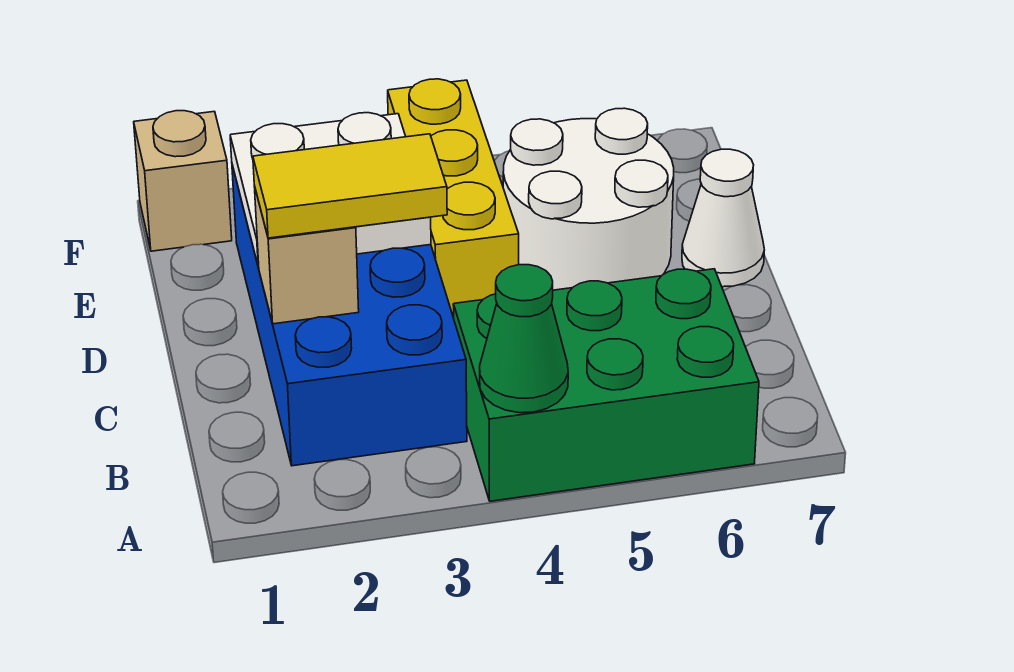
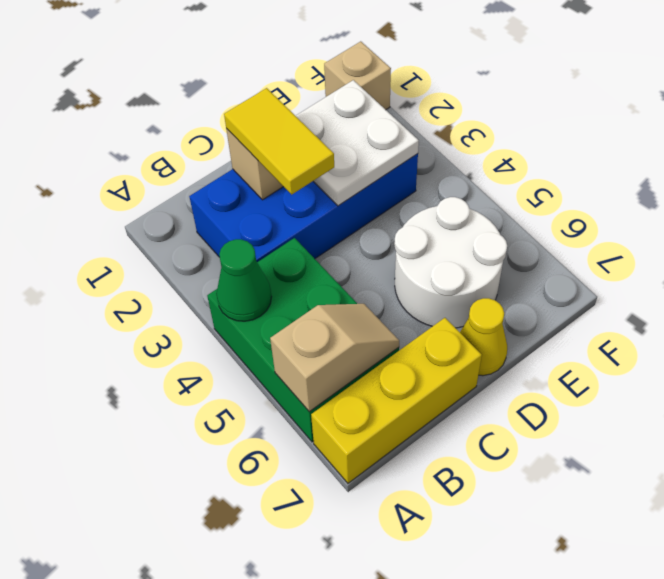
none -> tan slope A6:B6 level 2 top A
yellow brick D4:F4 level 1 -> yellow brick A7:C7 level 1
white cone D7 level 1 -> yellow cone D7 level 1

